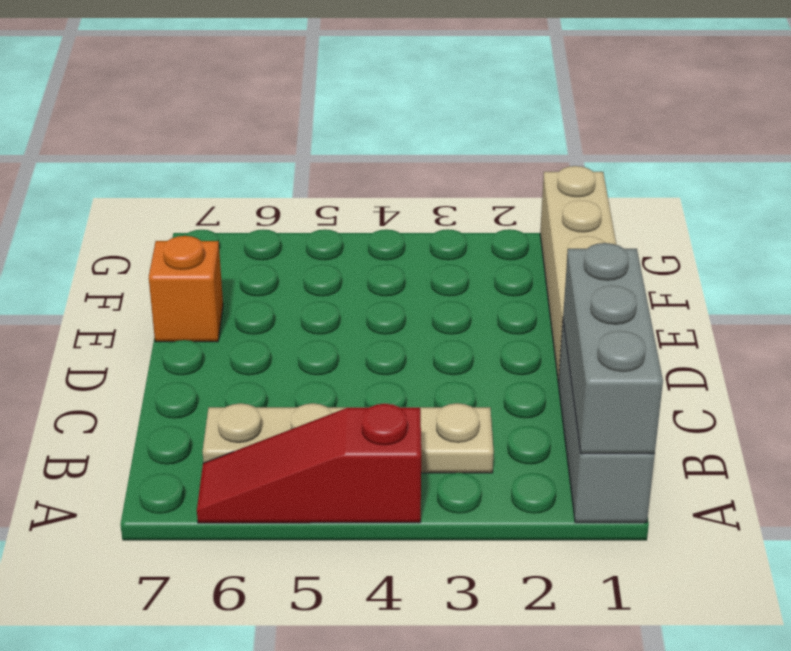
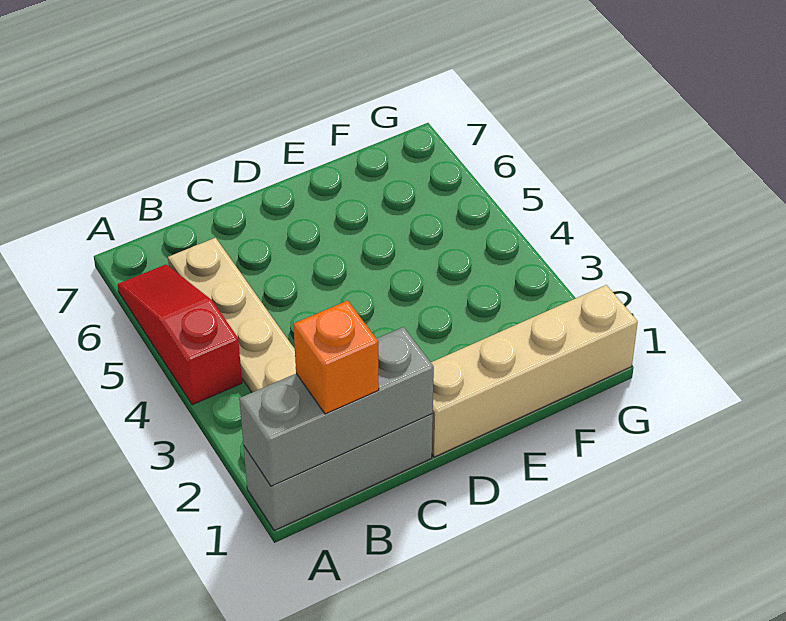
orange brick E7 level 1 -> orange brick B1 level 3

